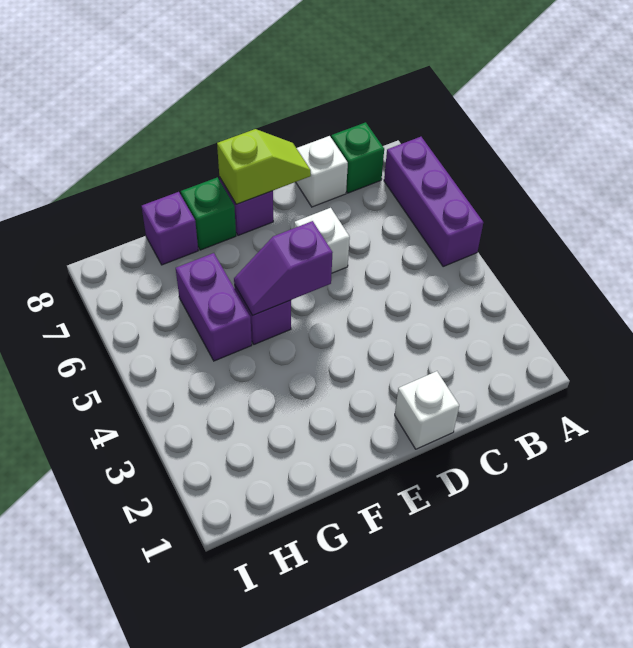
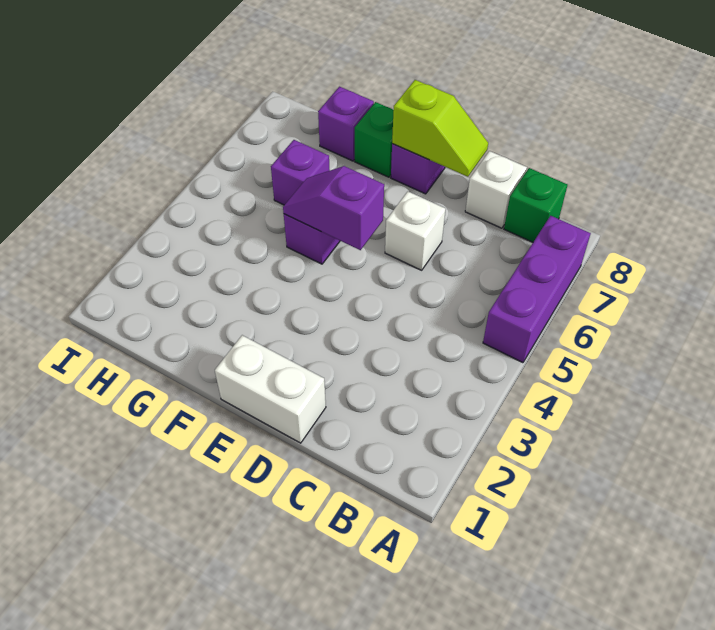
white brick D1 level 1 -> white brick D1:E1 level 1
purple brick G5:G6 level 1 -> purple brick G6 level 1

